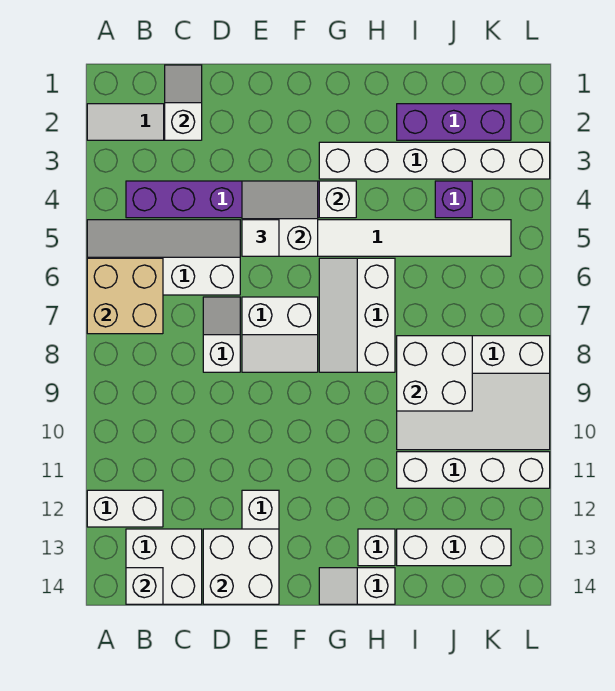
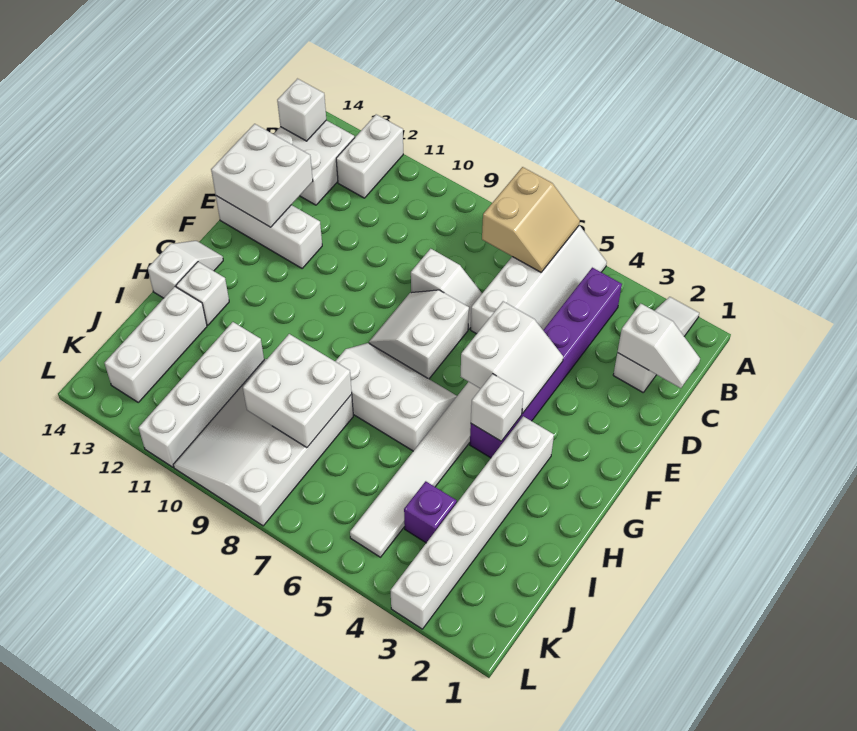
tan brick A6:B7 level 2 -> tan slope A6:B7 level 2 top 7
white tile E5 level 3 -> none
purple brick I2:K2 level 1 -> none

